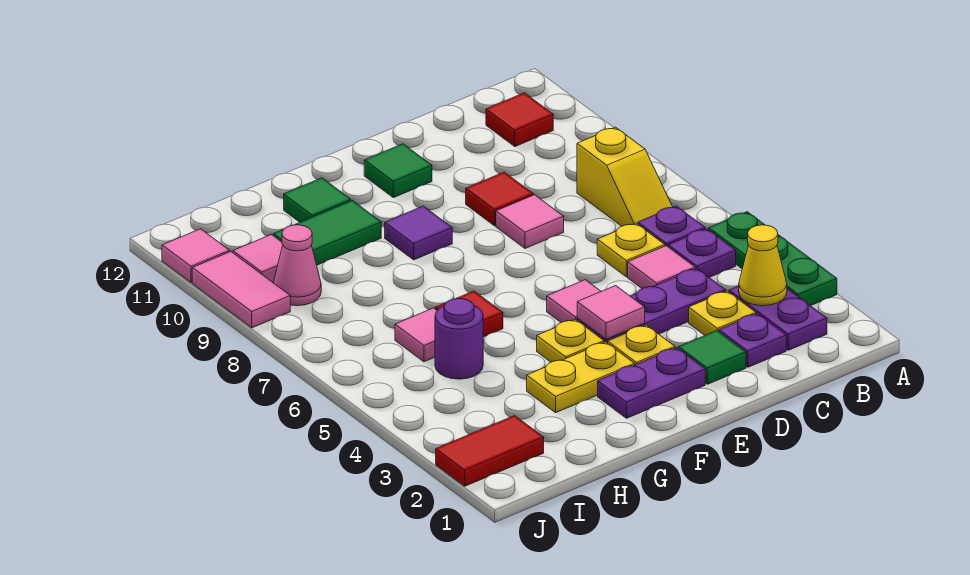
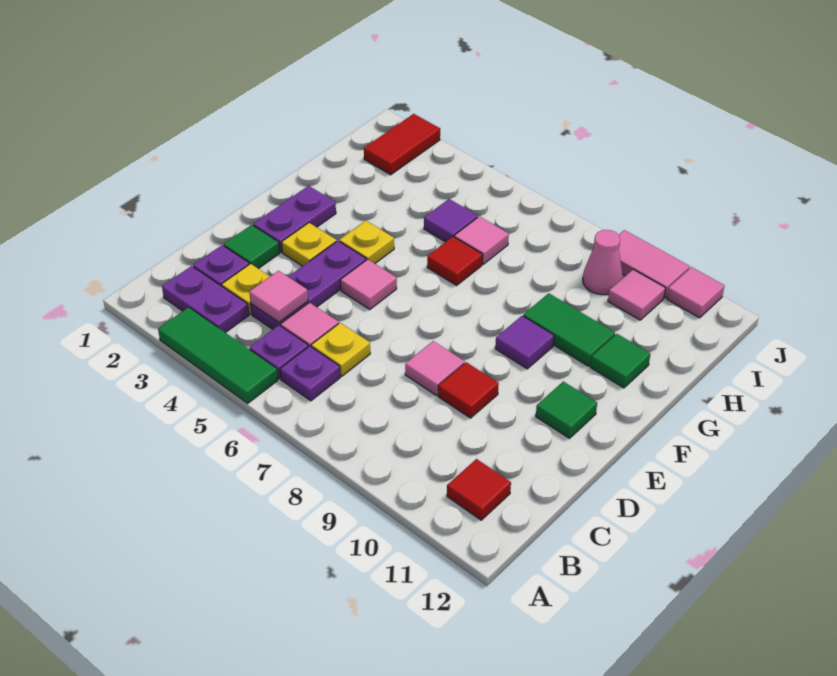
green plate A3:A5 level 1 -> green tile A3:A5 level 1
yellow cone B3 level 2 -> none
yellow slope B7:B8 level 1 top 8 -> none
pink tile E4 level 2 -> pink tile C4 level 2
yellow plate F3:G3 level 1 -> none
green tile G10:H10 level 1 -> green tile G9:G10 level 1
purple round brick H5 level 1 -> purple tile H5 level 1

